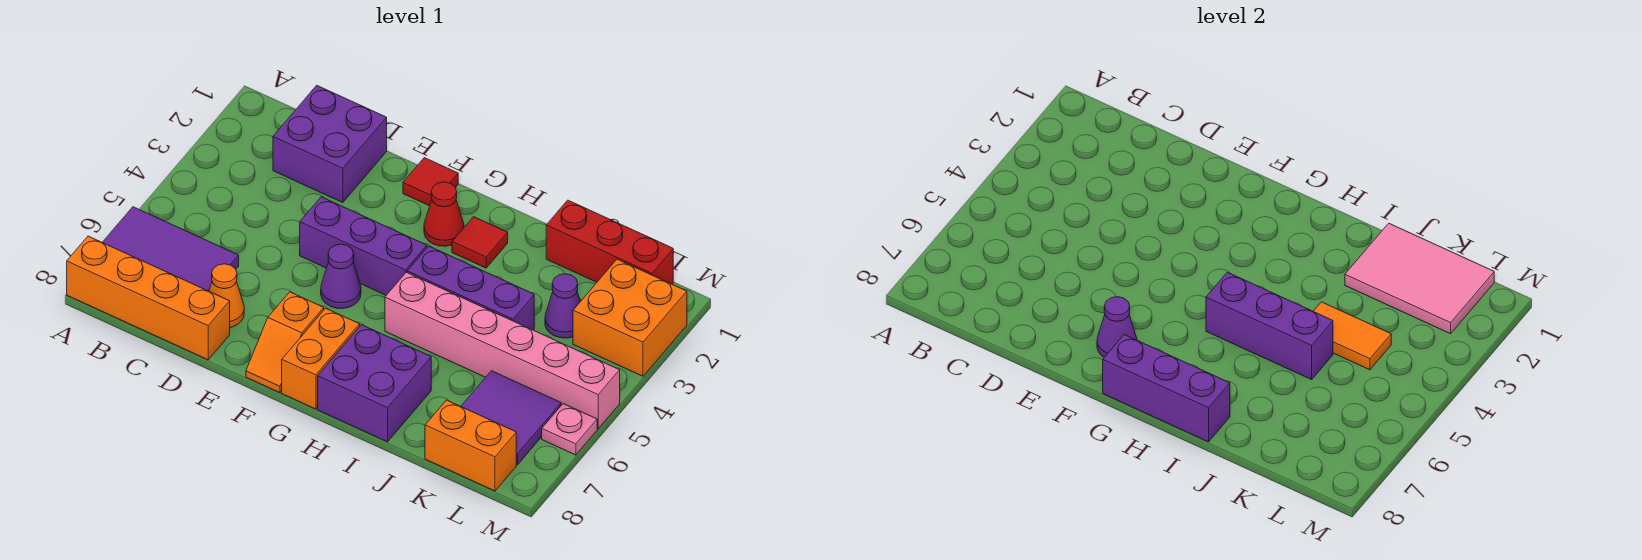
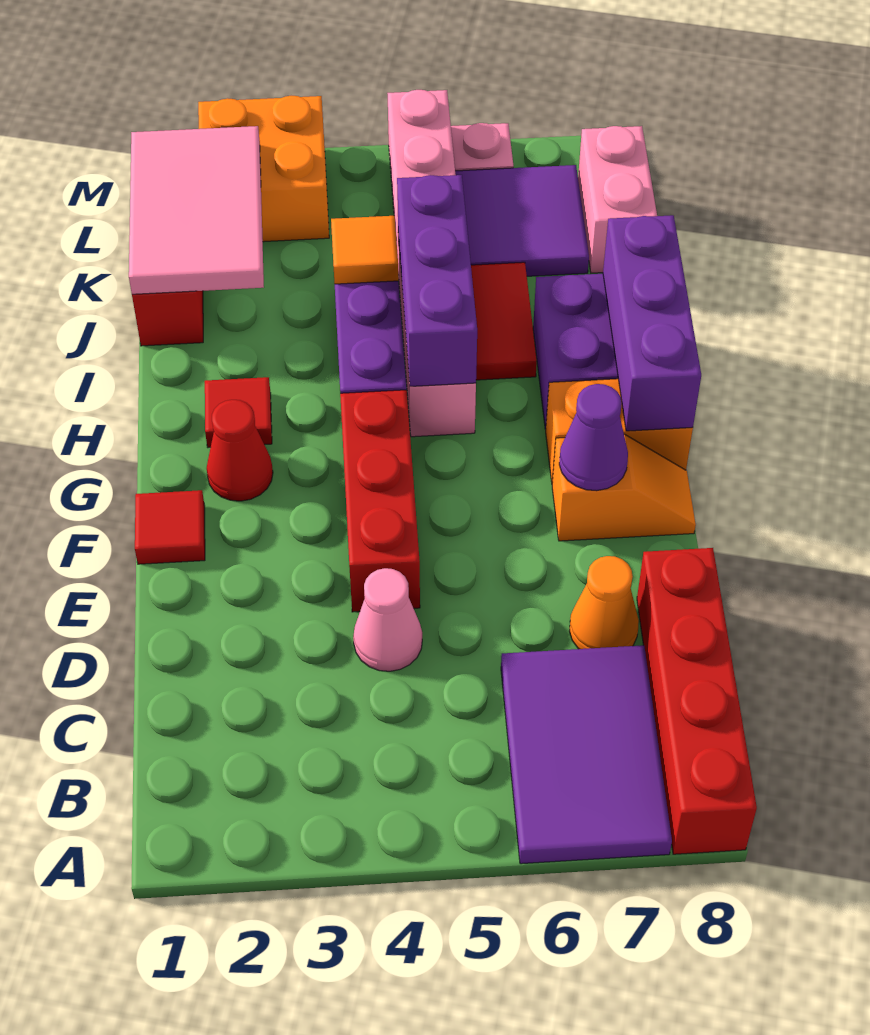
orange brick A8:D8 level 1 -> red brick A8:D8 level 1
purple brick C1:D2 level 1 -> none
none -> pink cone D4 level 1
purple brick E4:G4 level 1 -> red brick E4:G4 level 1
purple cone F5 level 1 -> none
none -> red tile I6:J6 level 1
orange tile J4:K4 level 2 -> orange tile J4 level 2
purple cone K3 level 1 -> none
orange brick K8:L8 level 1 -> pink brick K8:L8 level 1

